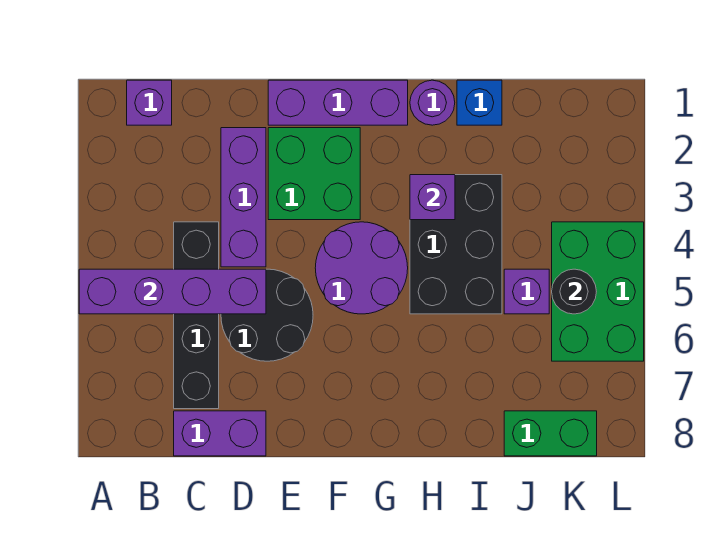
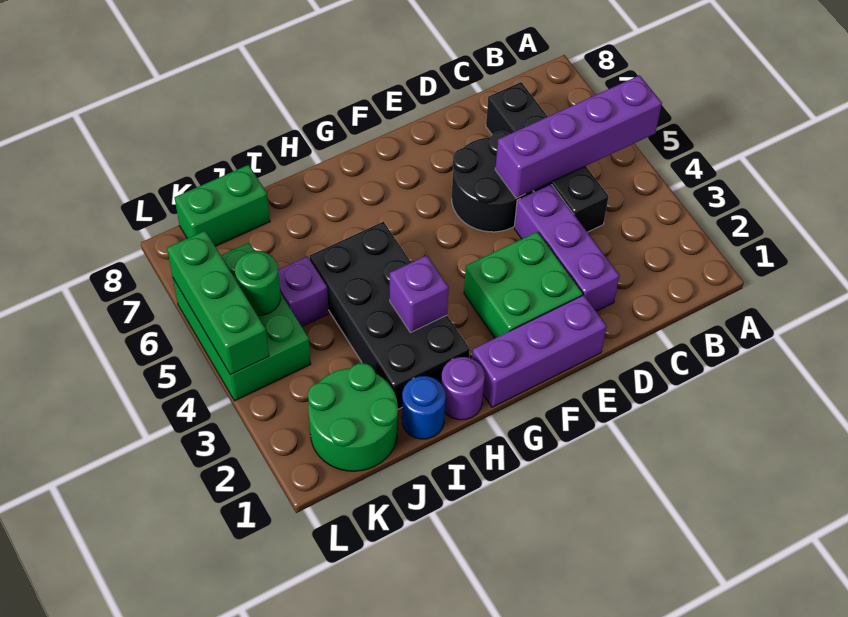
purple brick B1 level 1 -> none
purple brick C8:D8 level 1 -> none
purple round brick F4:G5 level 1 -> none
black brick H3:I5 level 1 -> black brick H2:I5 level 1
blue brick I1 level 1 -> blue round brick I1 level 1
none -> green round brick J1:K2 level 1
black round brick K5 level 2 -> green round brick K5 level 2
none -> green brick L4:L6 level 2

